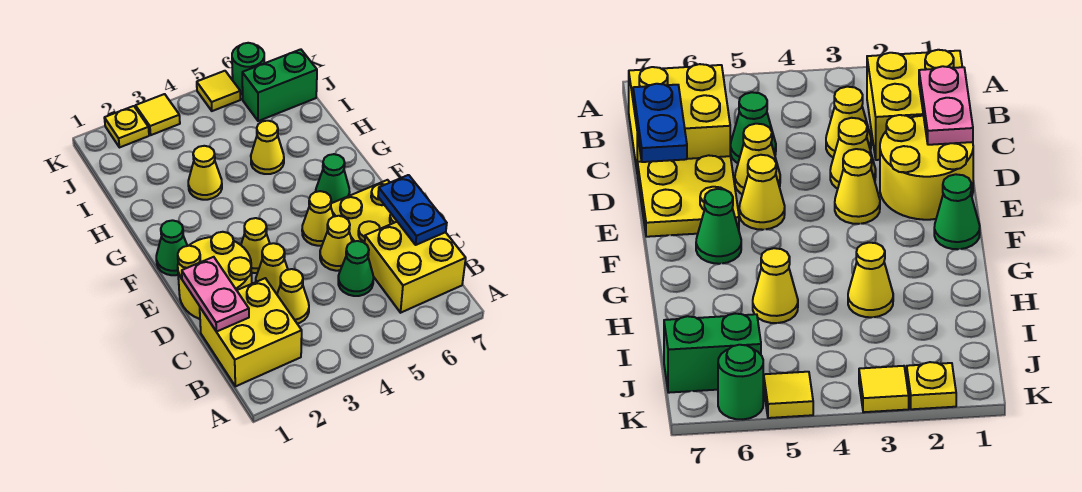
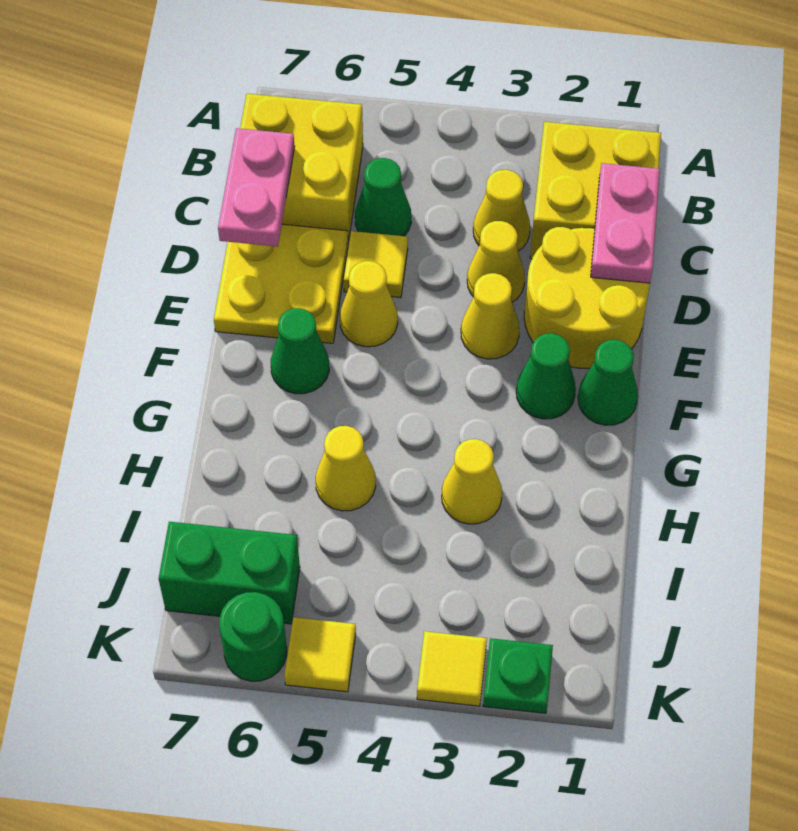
blue plate C7:D7 level 2 -> pink plate C7:D7 level 2
yellow cone D5 level 1 -> yellow tile D5 level 1
none -> green cone F2 level 1
yellow plate K2 level 1 -> green plate K2 level 1

